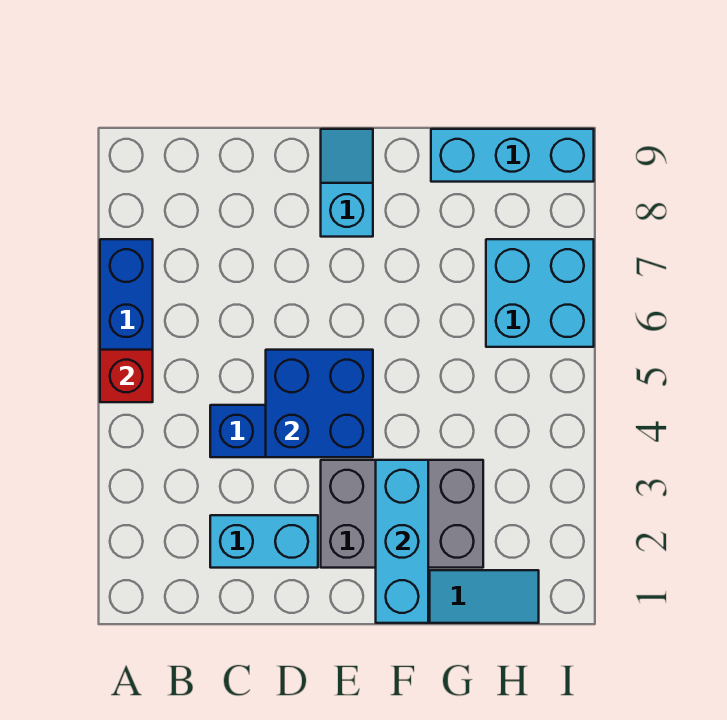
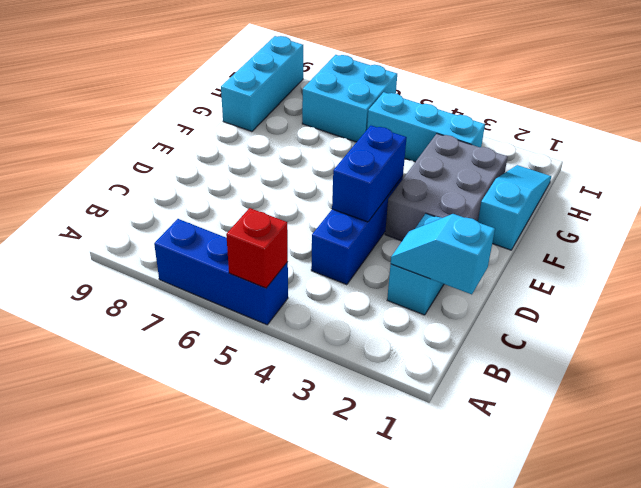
blue brick D4:E5 level 2 -> blue brick D4:E4 level 2
cyan slope E8:E9 level 1 top 8 -> cyan slope C1:C2 level 2 top 1
cyan brick F1:F3 level 2 -> cyan brick H3:H5 level 1

